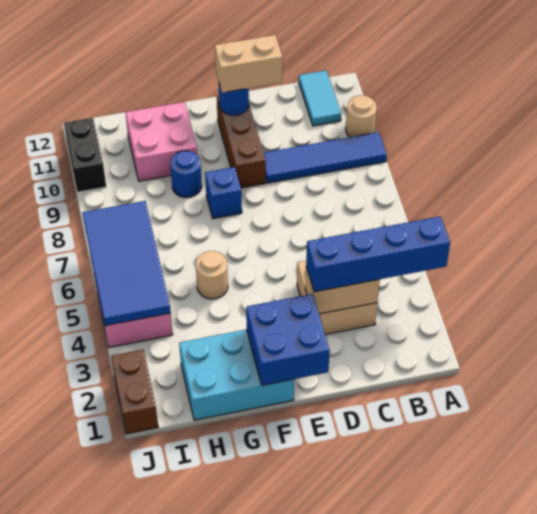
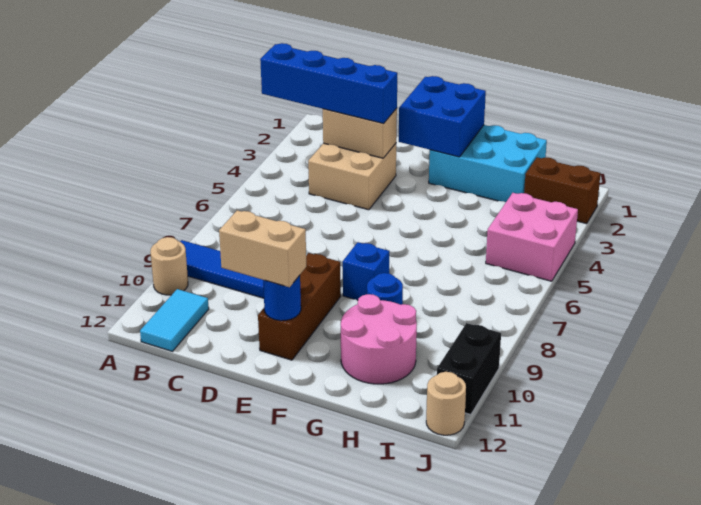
tan round brick G5 level 1 -> tan round brick J12 level 1
pink brick G10:H11 level 1 -> pink round brick G10:H11 level 1
blue tile I4:J7 level 2 -> none
brown brick J1:J2 level 1 -> brown brick I2:J2 level 1

